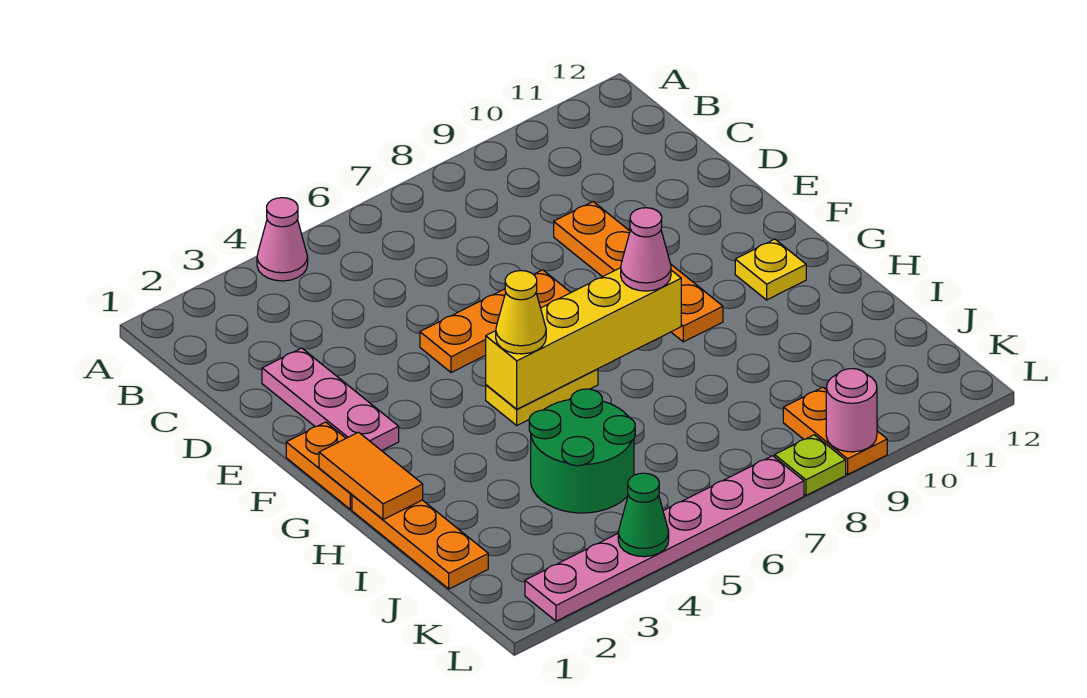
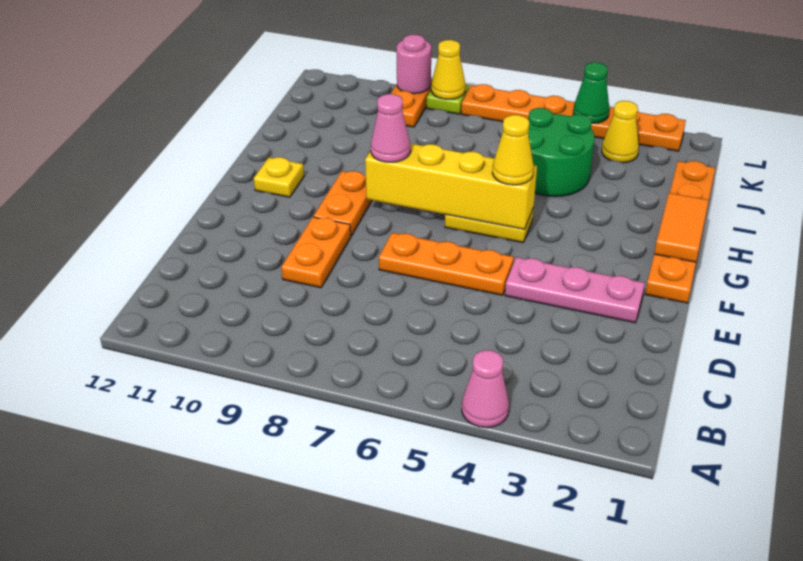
pink plate D2:F2 level 1 -> pink plate E2:E4 level 1
none -> yellow cone K3 level 1
pink plate L2:L7 level 1 -> orange plate L2:L7 level 1
none -> yellow cone L8 level 2

